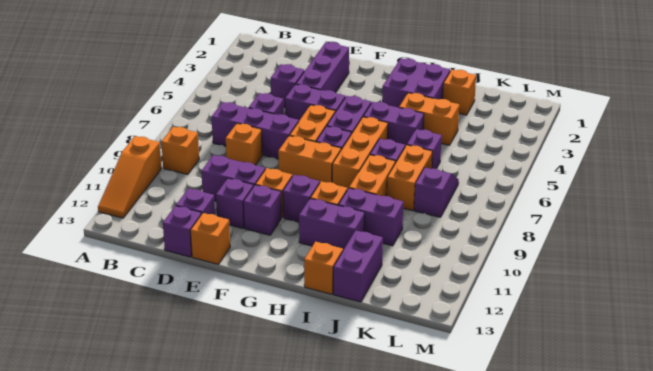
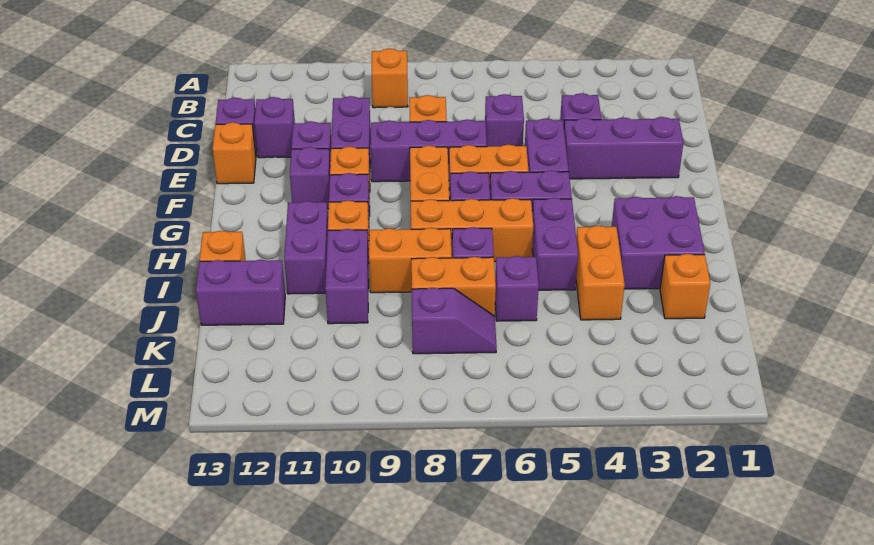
orange slope A10:A12 level 1 top 10 -> none
purple brick C7:E7 level 1 -> purple brick E7:E9 level 1

